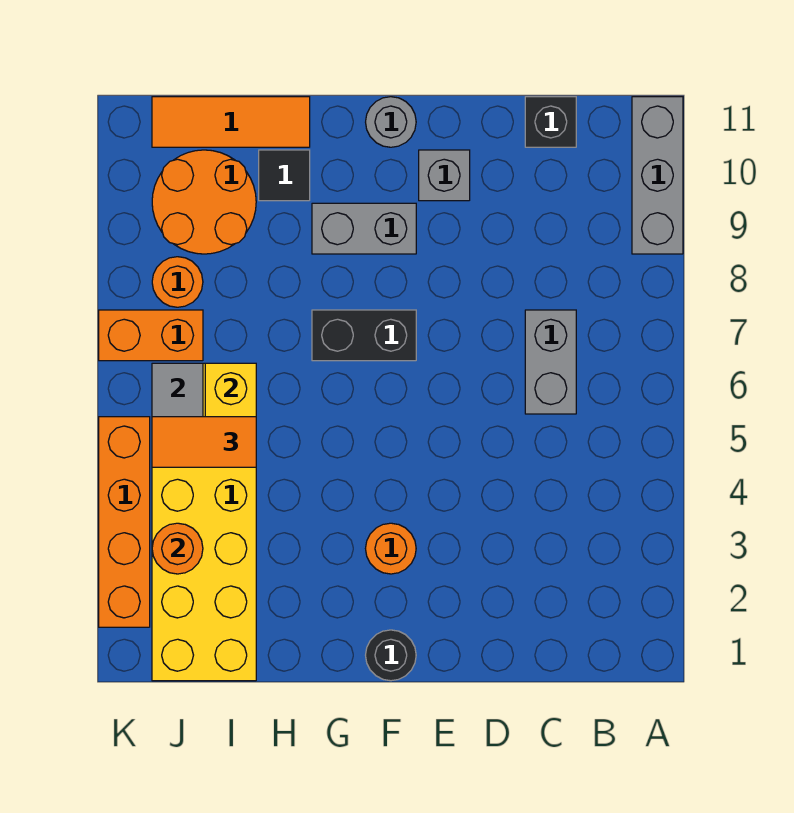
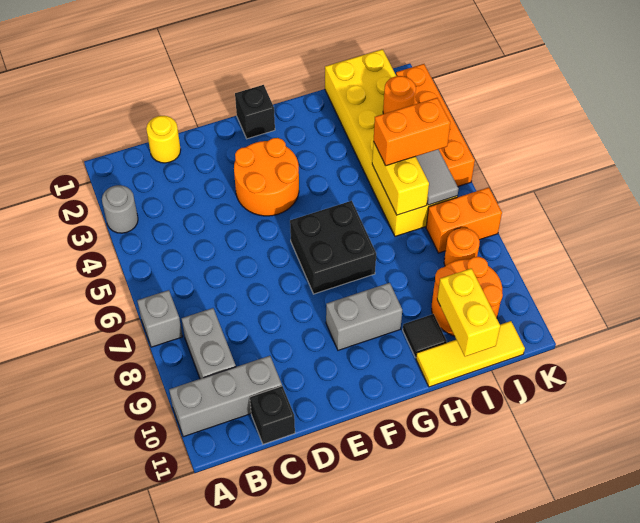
grey brick A9:A11 level 1 -> grey brick A10:C10 level 1
none -> yellow round brick C1 level 1
grey brick C6:C7 level 1 -> grey brick B8:B9 level 1
grey brick E10 level 1 -> grey brick A7 level 1
black round brick F1 level 1 -> black brick F1 level 1
orange round brick F3 level 1 -> orange round brick E3:F4 level 1
black brick F7:G7 level 1 -> black brick F6:G7 level 1
grey round brick F11 level 1 -> grey round brick A3 level 1
orange tile H11:J11 level 1 -> yellow tile H11:J11 level 1
orange tile I5:J5 level 3 -> orange brick I5:J5 level 3
none -> yellow brick I10:I11 level 2

